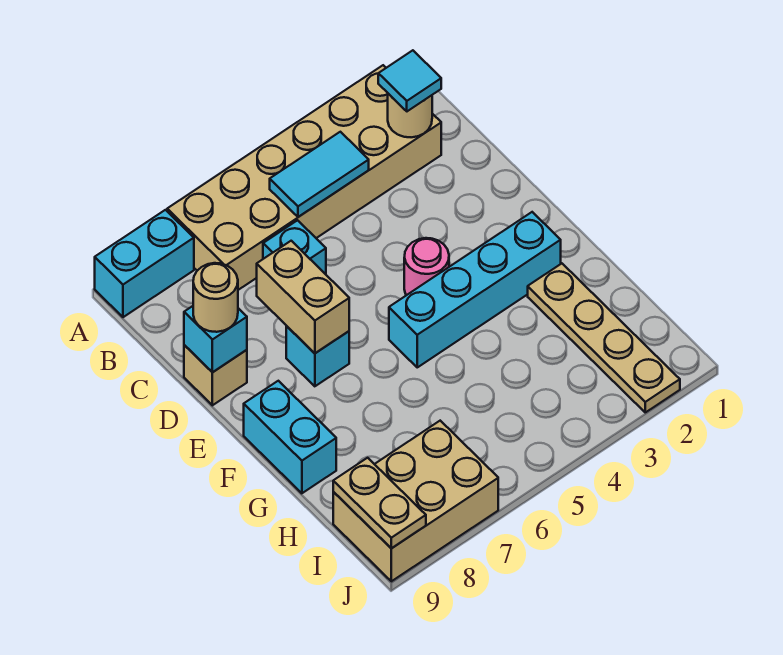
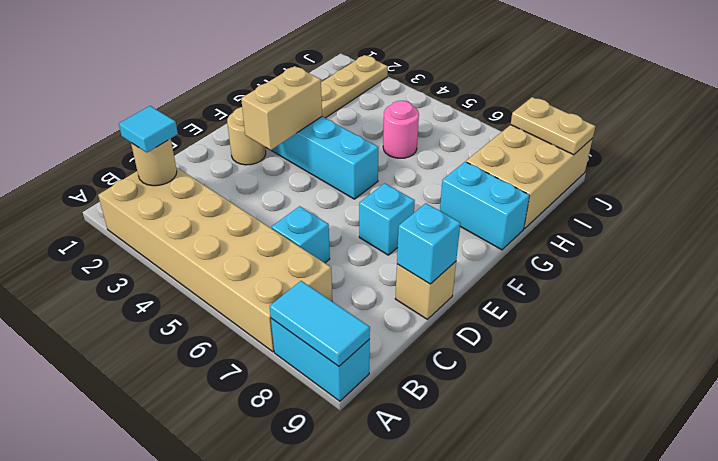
cyan tile B4:B5 level 2 -> cyan tile A8:A9 level 2
tan brick D7:E7 level 2 -> tan brick E3:F3 level 2
tan round brick D9 level 3 -> tan round brick E2 level 1
pink round brick E4 level 1 -> pink round brick H5 level 1
cyan brick F9:G9 level 1 -> cyan brick G8:G9 level 1
tan brick I7:J9 level 1 -> tan brick H8:J9 level 1
tan plate I9:J9 level 2 -> tan plate J8:J9 level 2

